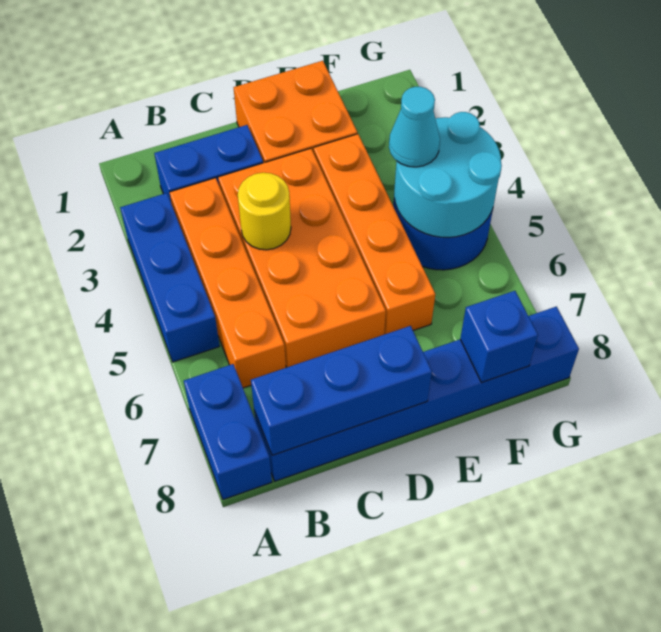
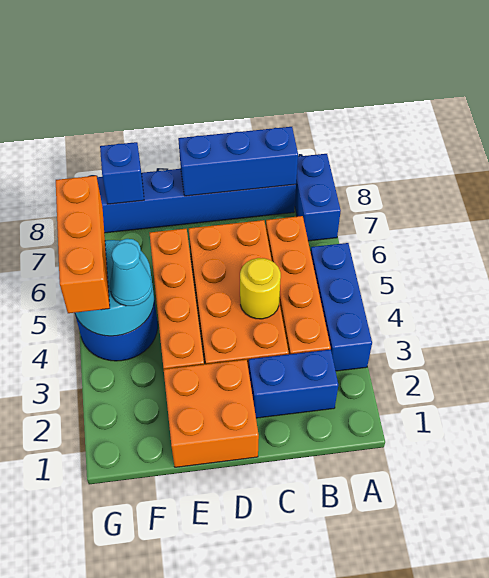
none -> orange brick G4:G6 level 3

